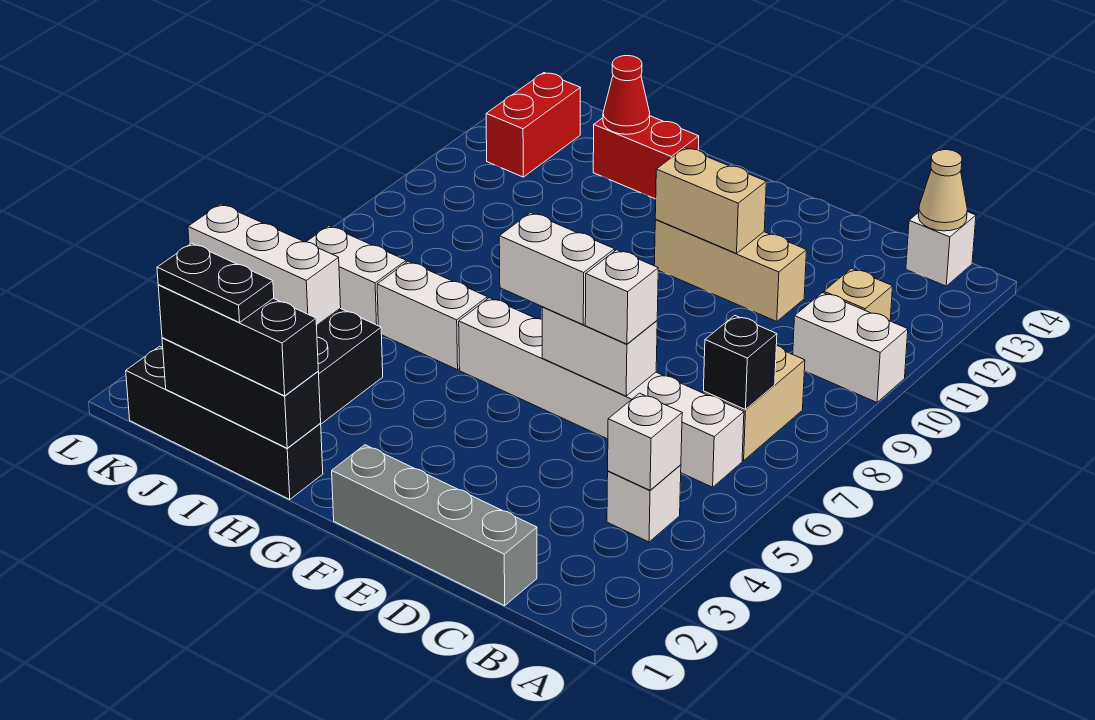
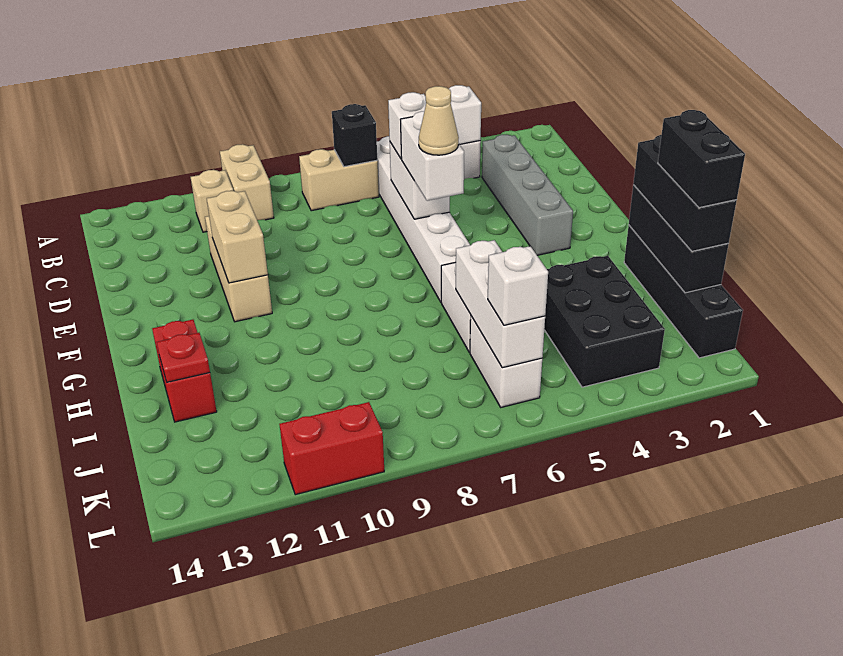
white brick A10:B10 level 1 -> tan brick A10:B10 level 1
white brick B14 level 1 -> white brick K6 level 3
tan cone B14 level 2 -> tan cone F6 level 4
grey brick C1:F1 level 1 -> grey brick C3:F3 level 1
black plate I1:J1 level 4 -> black brick I1:J1 level 4
red cone I13 level 2 -> red plate I13 level 2
white brick J4:L4 level 2 -> white brick I6:K6 level 2
red brick K12:K13 level 1 -> red brick L10:L11 level 1

